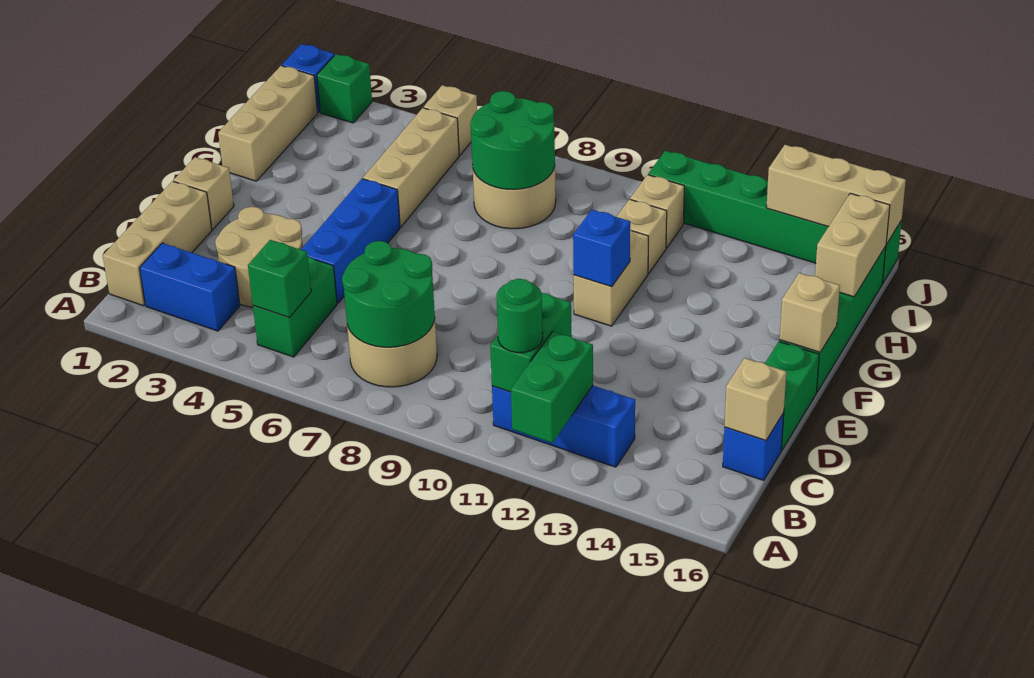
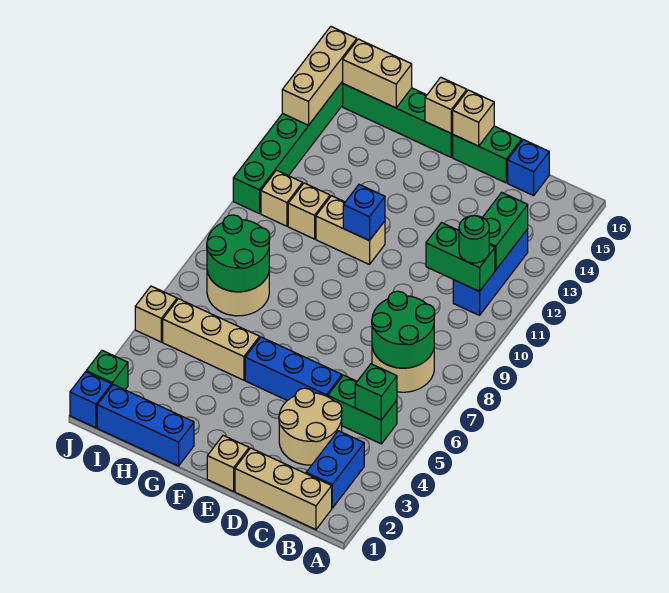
green brick A12:B12 level 2 -> green brick B12:B13 level 2
tan brick C16 level 2 -> tan brick E16 level 2
tan brick G1:I1 level 1 -> blue brick G1:I1 level 1

